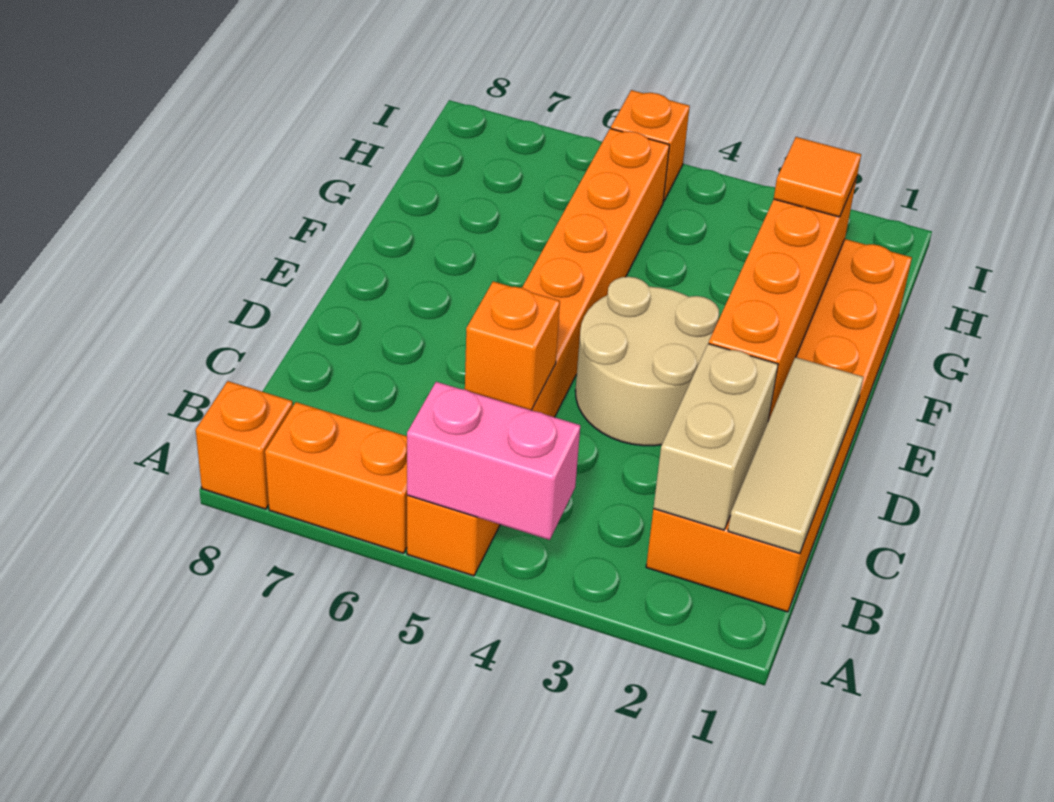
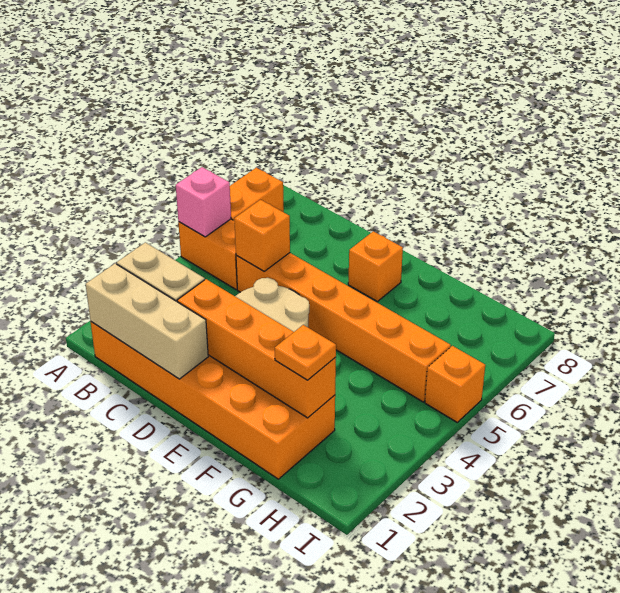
pink brick A4:A5 level 2 -> pink brick A5 level 2
orange brick A8 level 1 -> orange brick E7 level 1
tan tile B1:D1 level 2 -> tan brick B1:D1 level 2
orange tile G2 level 3 -> orange plate G2 level 3

